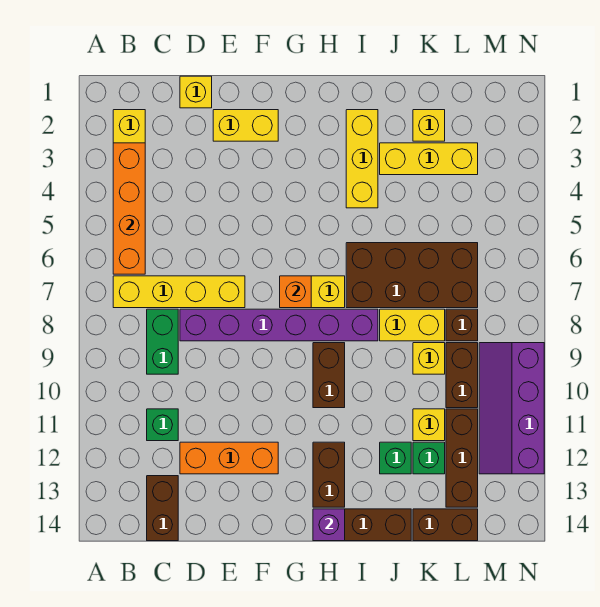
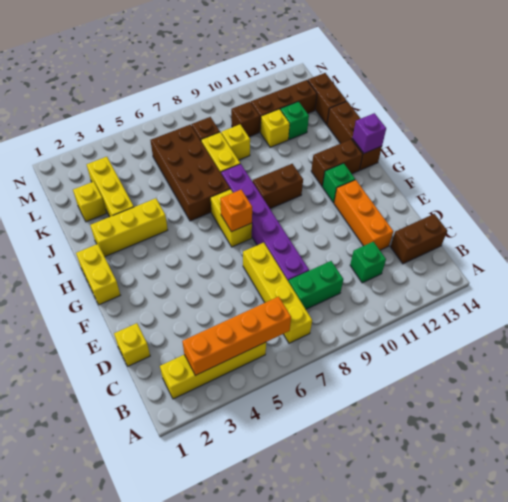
yellow brick E2:F2 level 1 -> yellow brick G1:H1 level 1
green brick J12 level 1 -> green brick G12 level 1
brown brick L9:L10 level 1 -> brown brick L10 level 1
purple slope M9:N12 level 1 top N -> none

